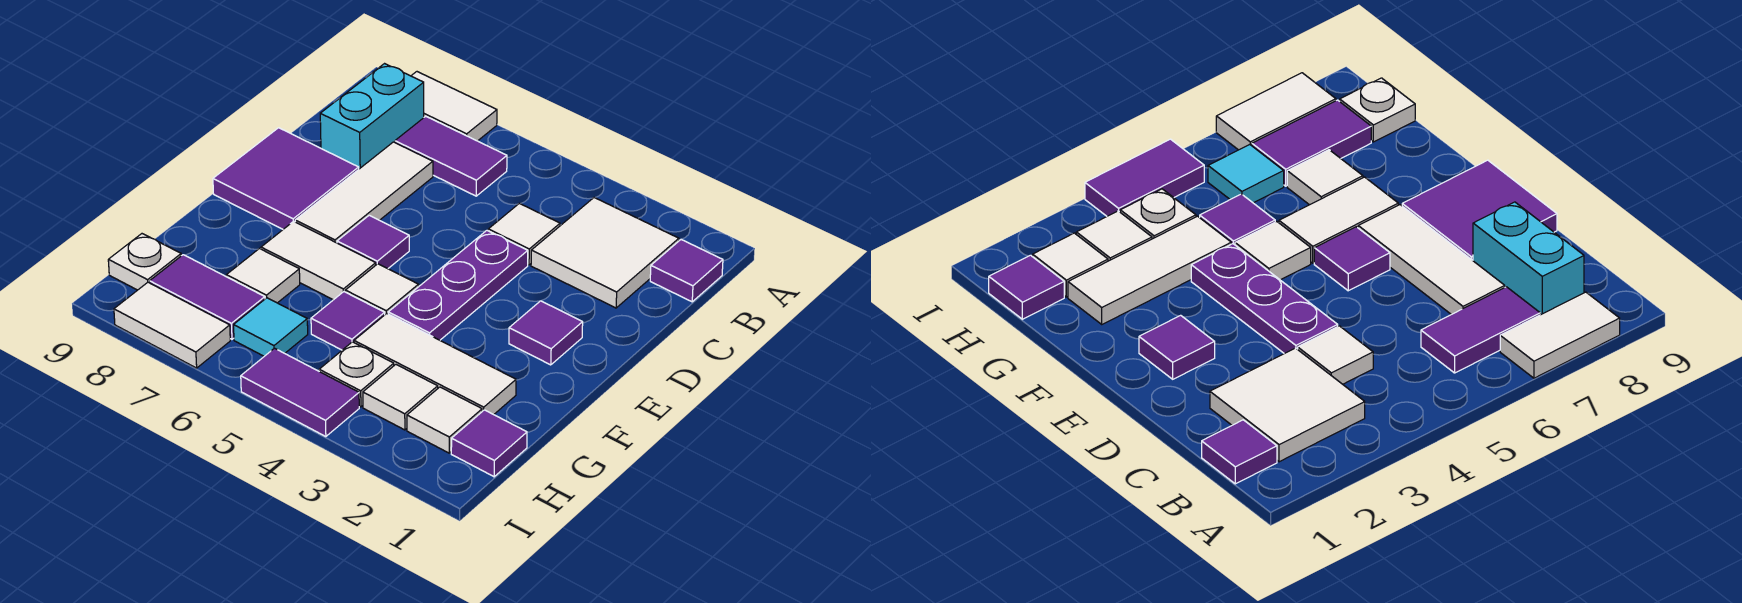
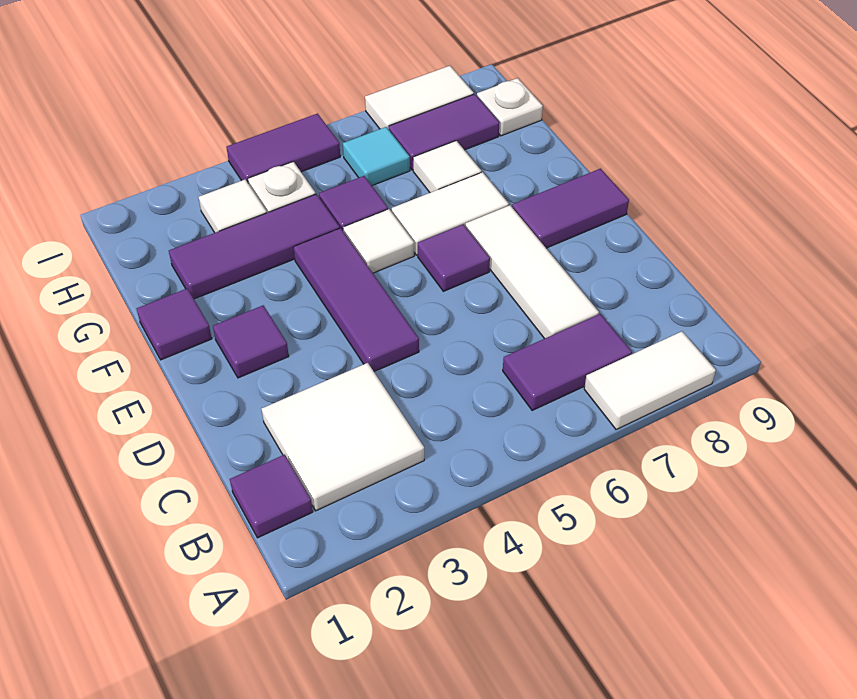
cyan brick B8:C8 level 1 -> none
white tile C4 level 1 -> none
purple plate D4:F4 level 1 -> purple tile D4:F4 level 1
purple tile D8:E9 level 1 -> purple tile E8:E9 level 1
white tile G2:G4 level 1 -> purple tile G2:G4 level 1
purple tile H1 level 1 -> purple tile F1 level 1
white tile H2 level 1 -> none

